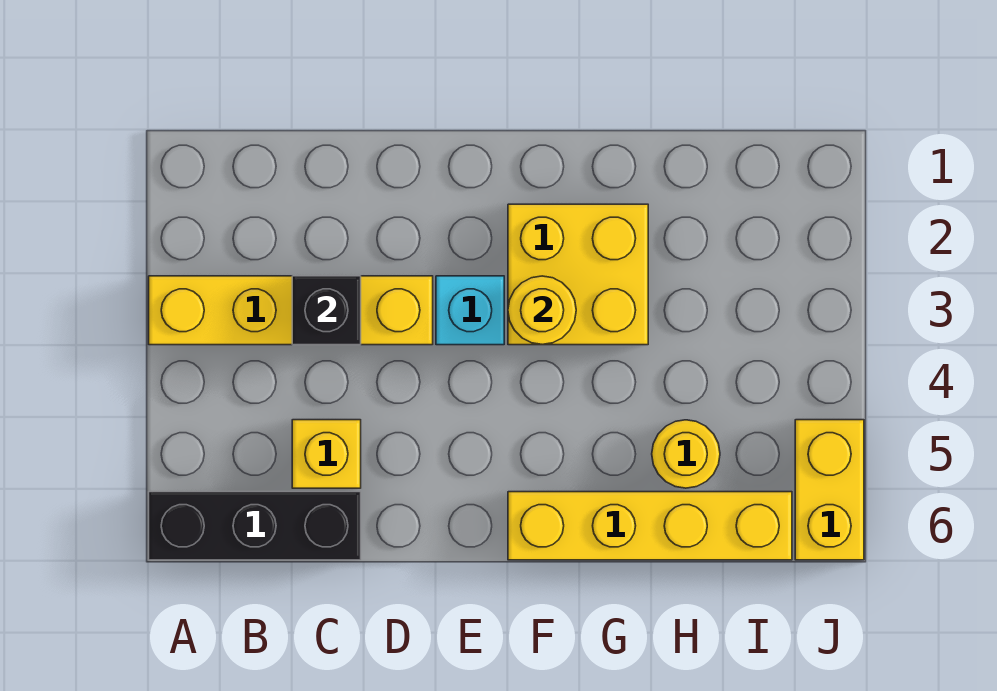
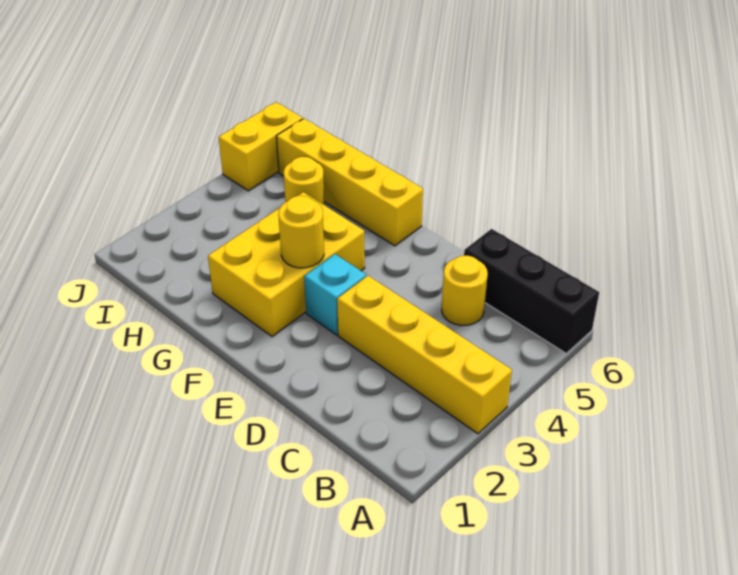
black brick C3 level 2 -> none
yellow brick C5 level 1 -> yellow round brick C5 level 1
yellow brick F2:G3 level 1 -> yellow brick F2:G4 level 1

